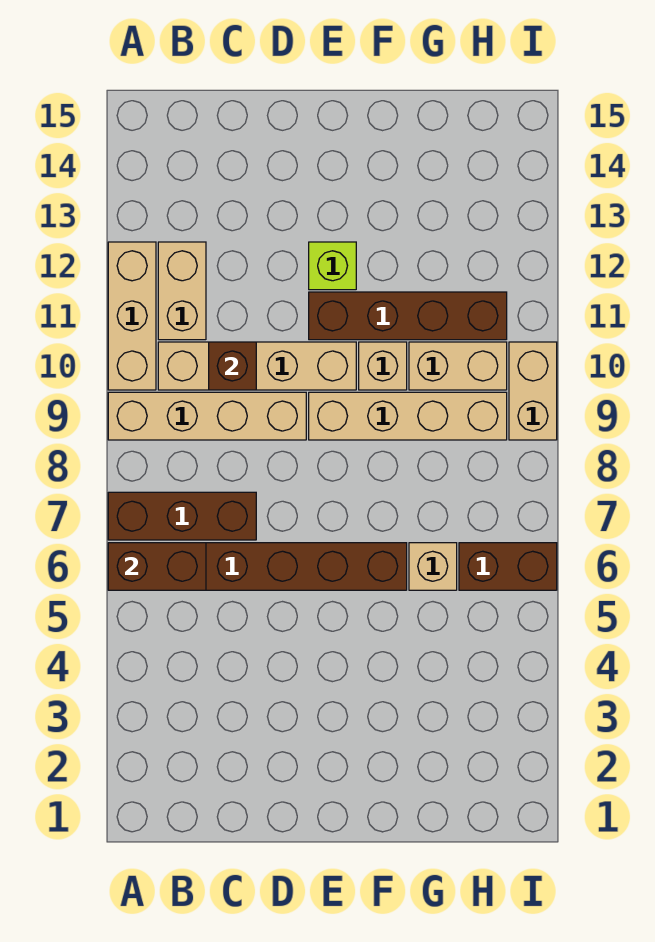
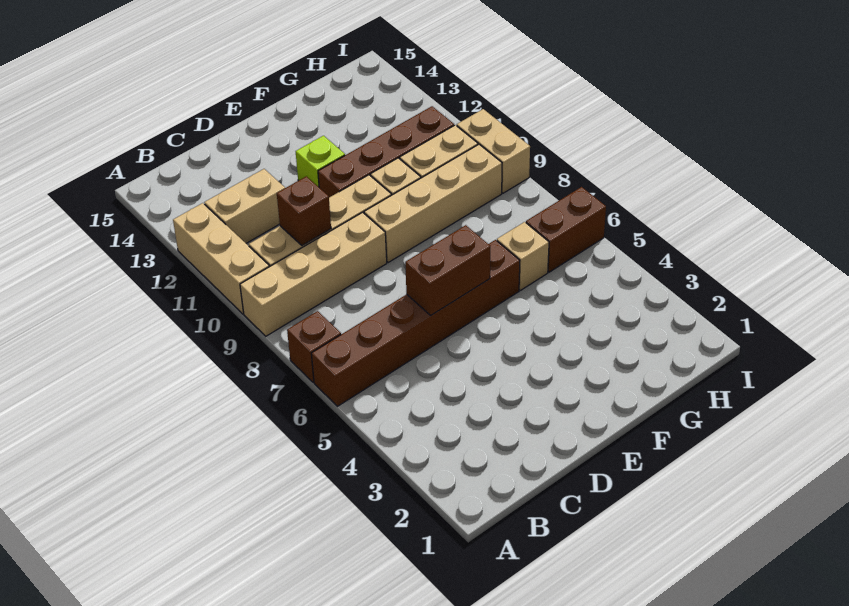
brown brick A6:B6 level 2 -> brown brick D6:E6 level 2
brown brick A7:C7 level 1 -> brown brick A7 level 1
tan brick B11:B12 level 1 -> tan brick B12:C12 level 1

